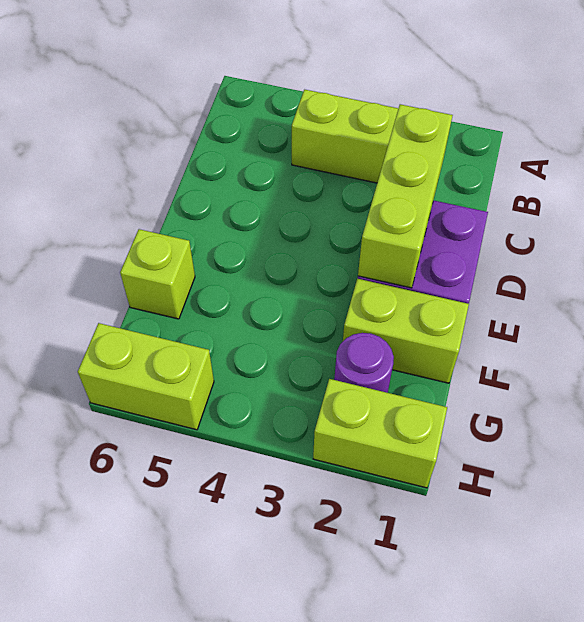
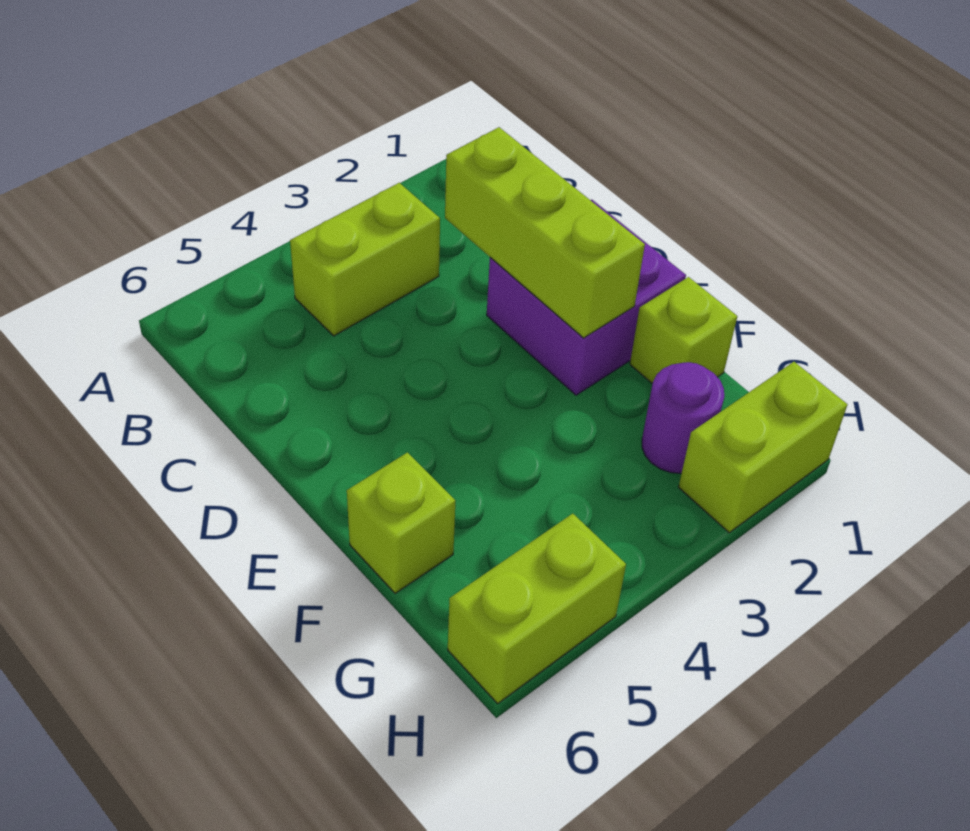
lime brick F1:F2 level 1 -> lime brick F1 level 1

